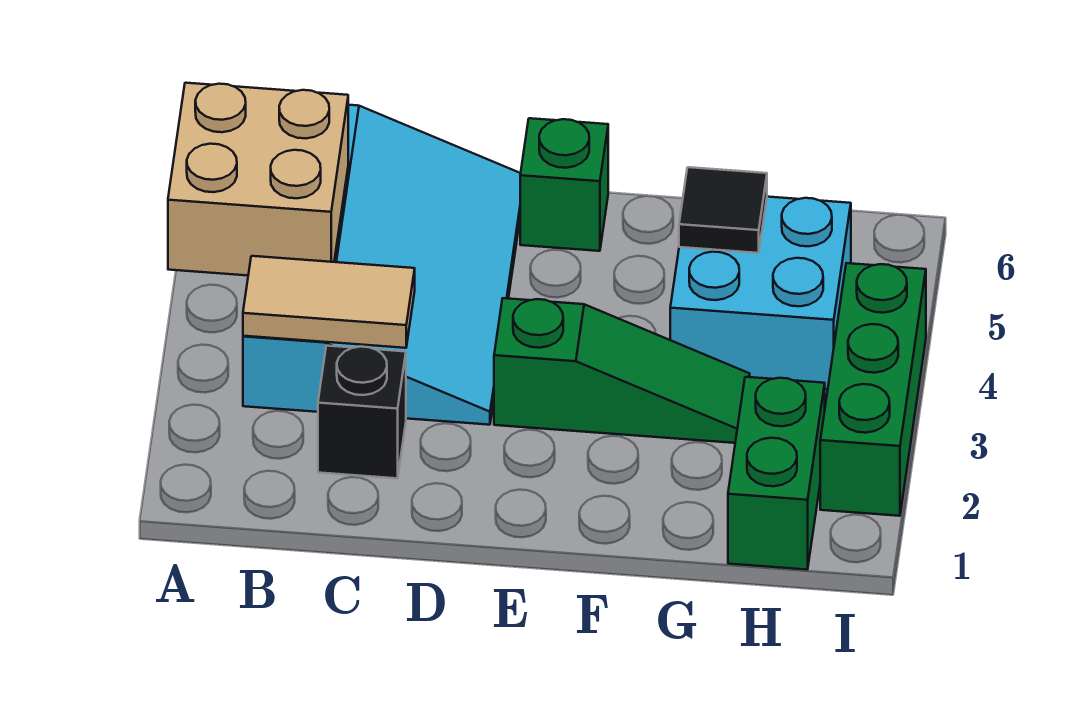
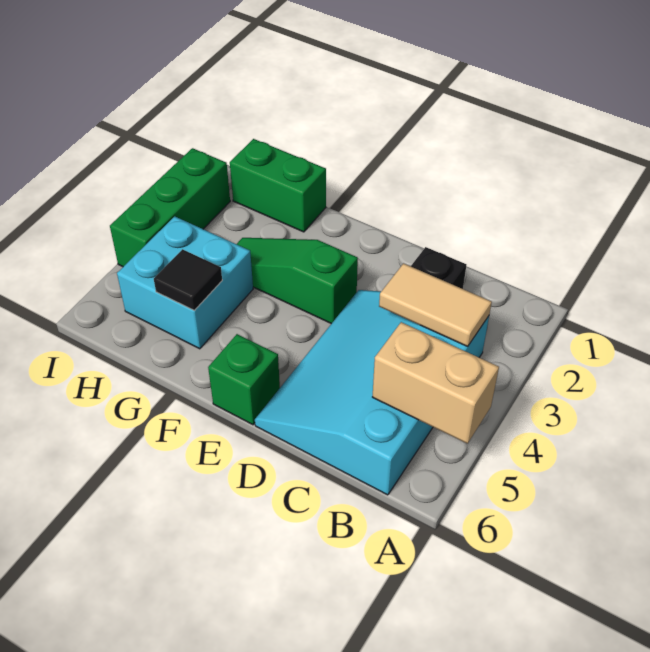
tan brick A4:B5 level 2 -> tan brick A5:B5 level 2
green brick H1:H2 level 1 -> green brick G1:H1 level 1

